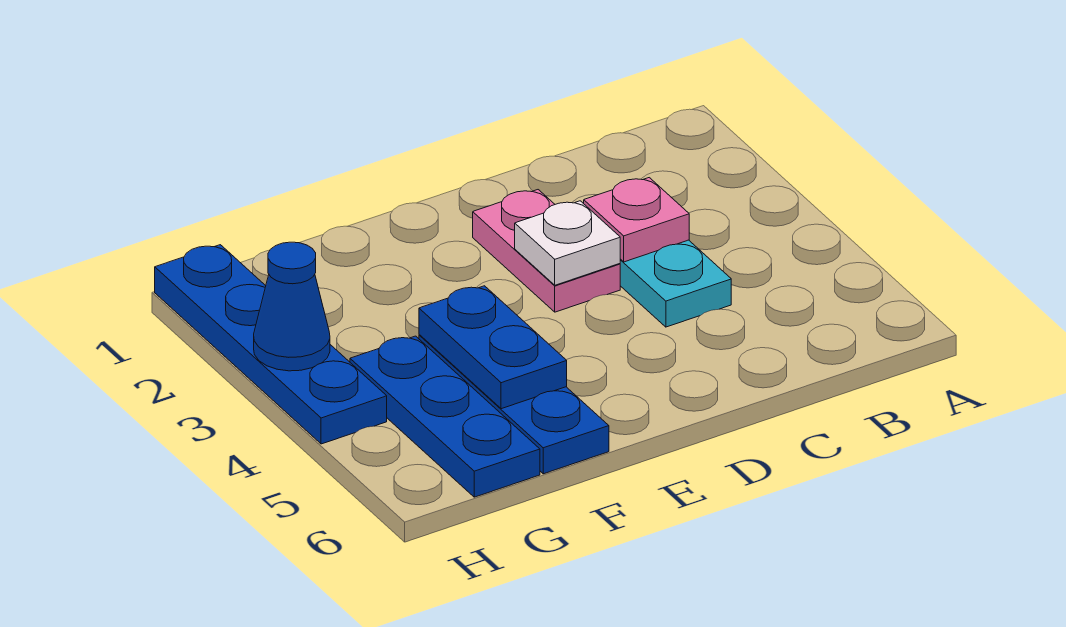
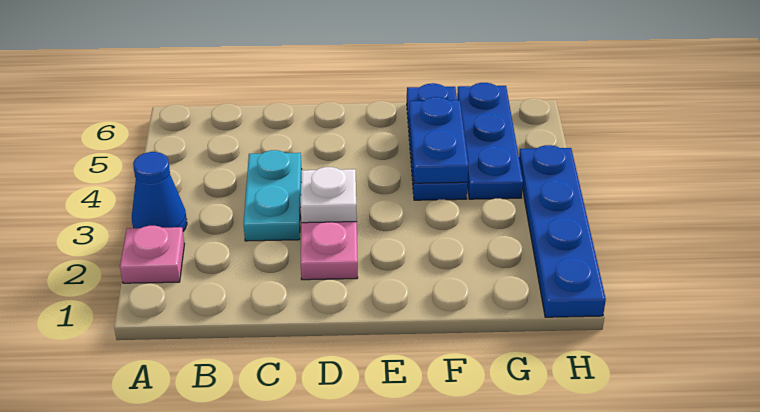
pink plate C3 level 2 -> pink plate A2 level 1
blue cone H3 level 2 -> blue cone A3 level 1

